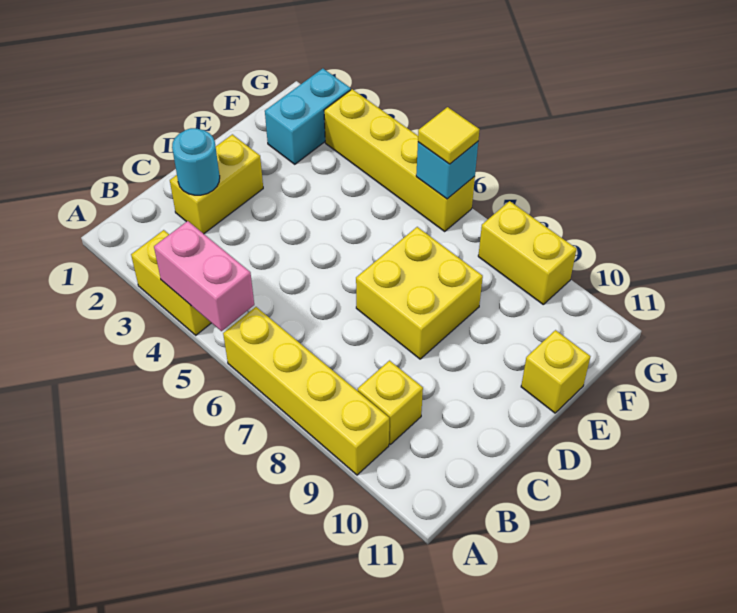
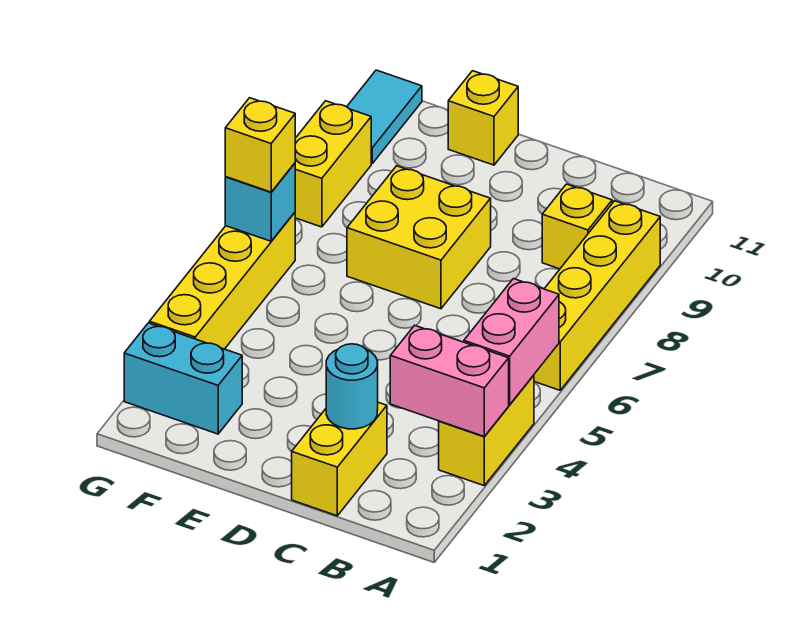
none -> pink brick A3:B3 level 2
yellow brick C2:D2 level 1 -> yellow brick C1:C2 level 1
yellow tile G6 level 3 -> yellow brick G6 level 3
none -> cyan tile G10:G11 level 1

